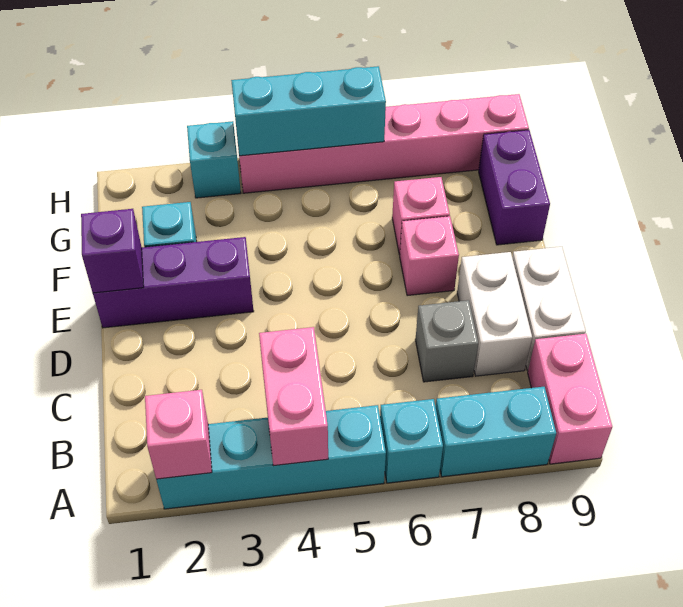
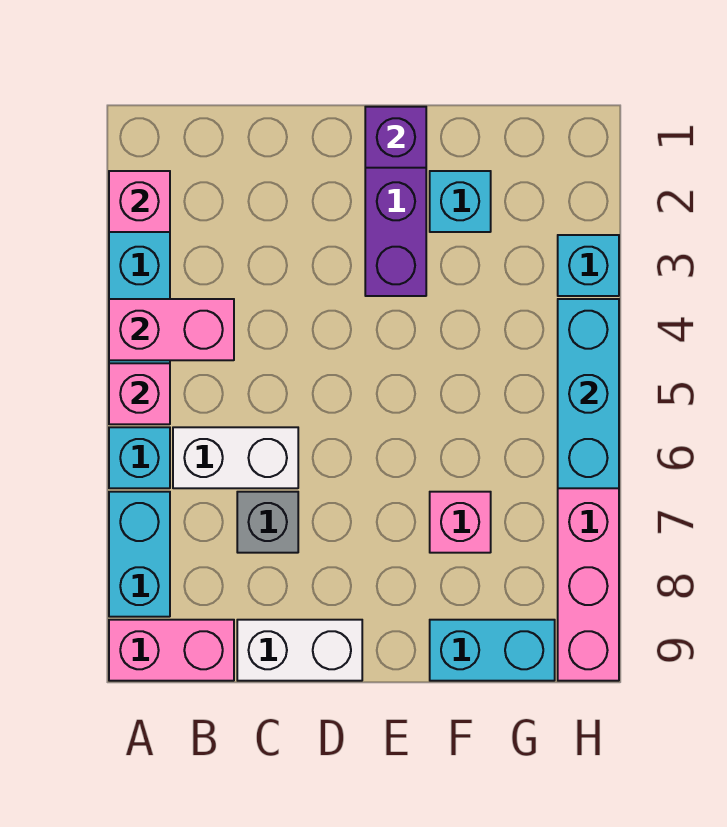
white brick C8:D8 level 1 -> white brick B6:C6 level 1
pink brick E7 level 1 -> pink brick A5 level 2
purple brick F9:G9 level 1 -> cyan brick F9:G9 level 1

